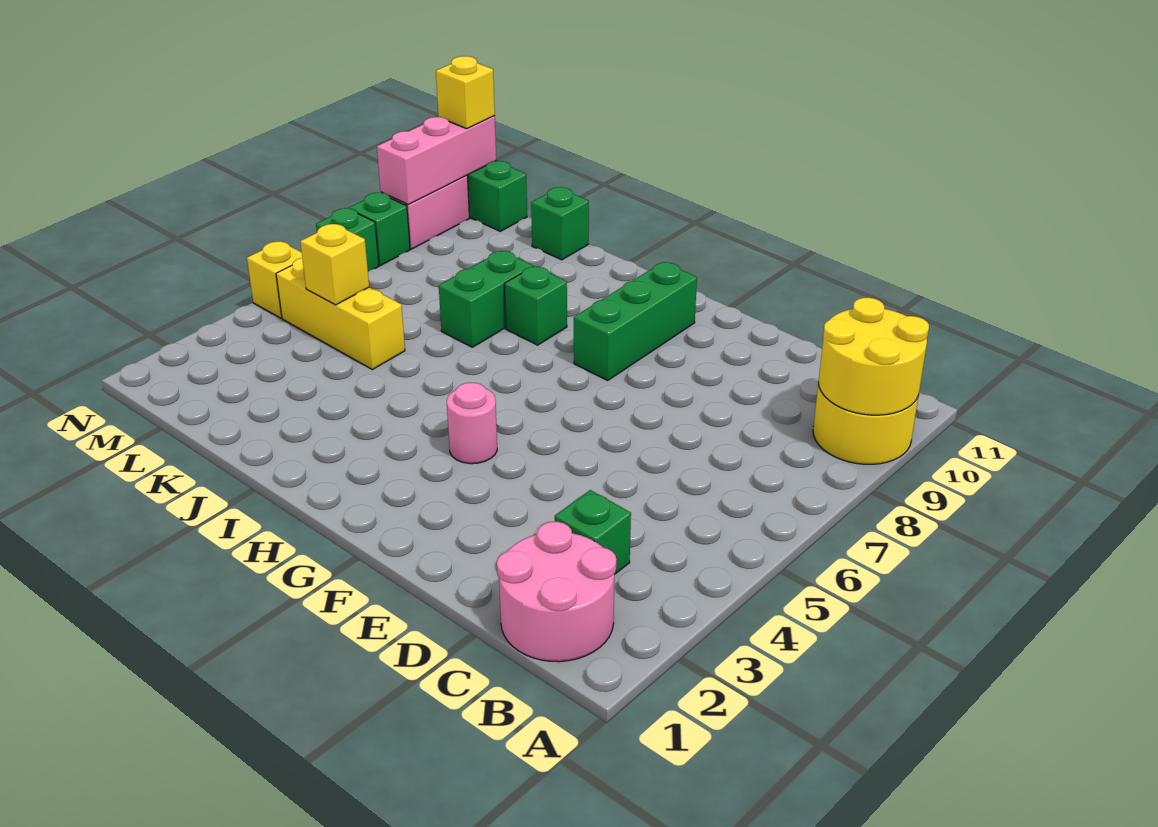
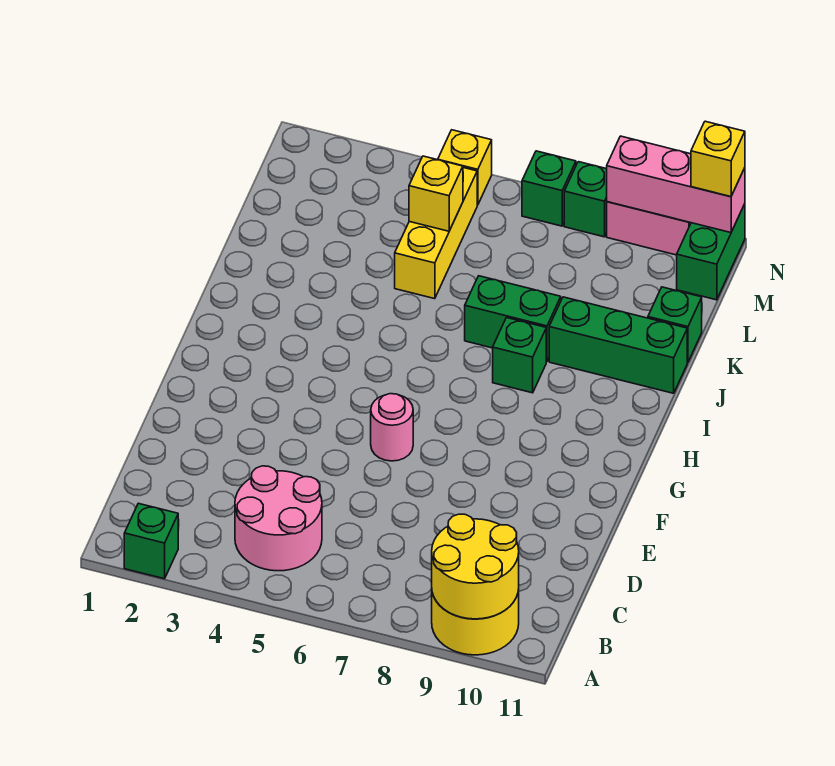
pink round brick B1:C2 level 1 -> pink round brick B4:C5 level 1
green brick C3 level 1 -> green brick A2 level 1
pink round brick G4 level 1 -> pink round brick F6 level 1
green brick G8:G10 level 1 -> green brick J9:J11 level 1

